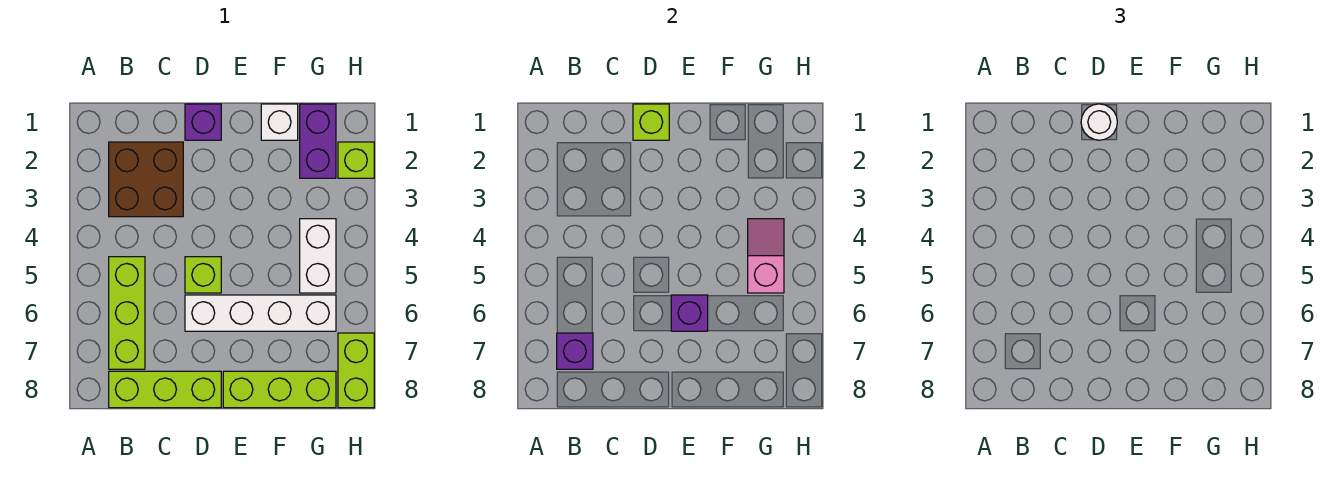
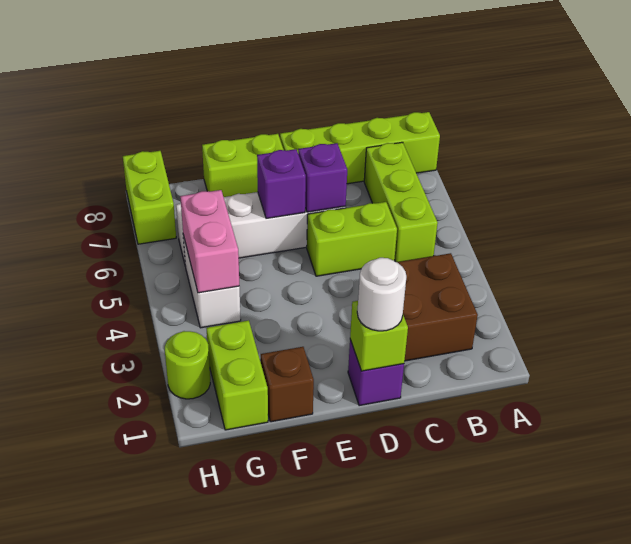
purple brick B7 level 2 -> purple brick D6 level 2
lime brick B8:D8 level 1 -> lime brick A8:D8 level 1
lime brick D5 level 1 -> lime brick C5:D5 level 1
lime brick E8:G8 level 1 -> lime brick E8:F8 level 1
white brick F1 level 1 -> brown brick F1 level 1
purple brick G1:G2 level 1 -> lime brick G1:G2 level 1
pink slope G4:G5 level 2 top 5 -> pink brick G4:G5 level 2
lime brick H2 level 1 -> lime round brick H2 level 1

